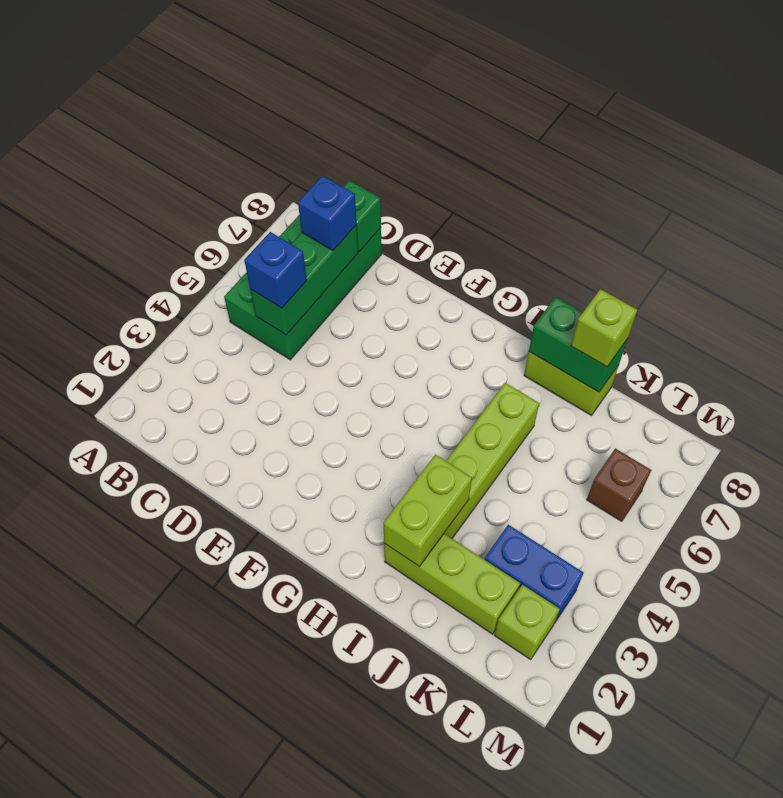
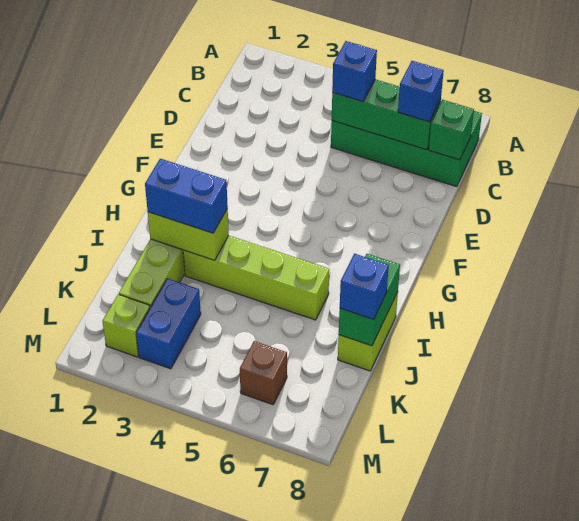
none -> blue brick I2:I3 level 3
lime brick J8 level 3 -> blue brick J8 level 3

